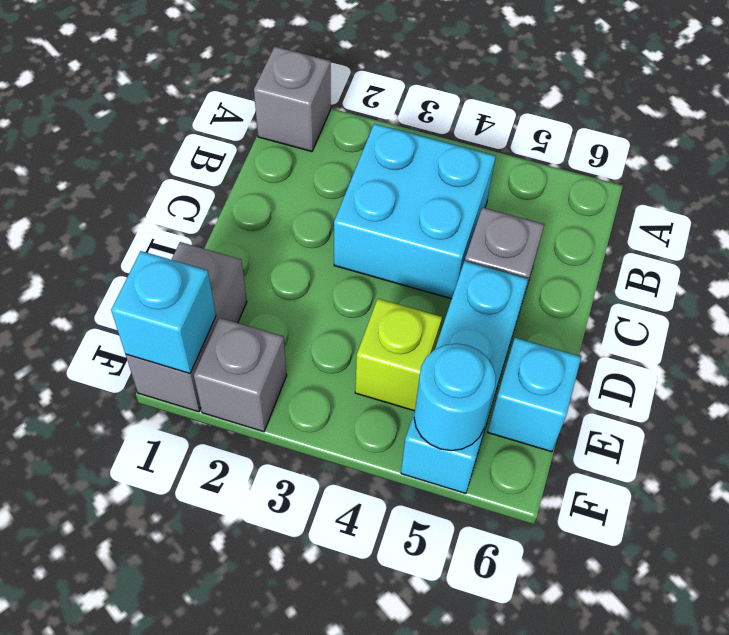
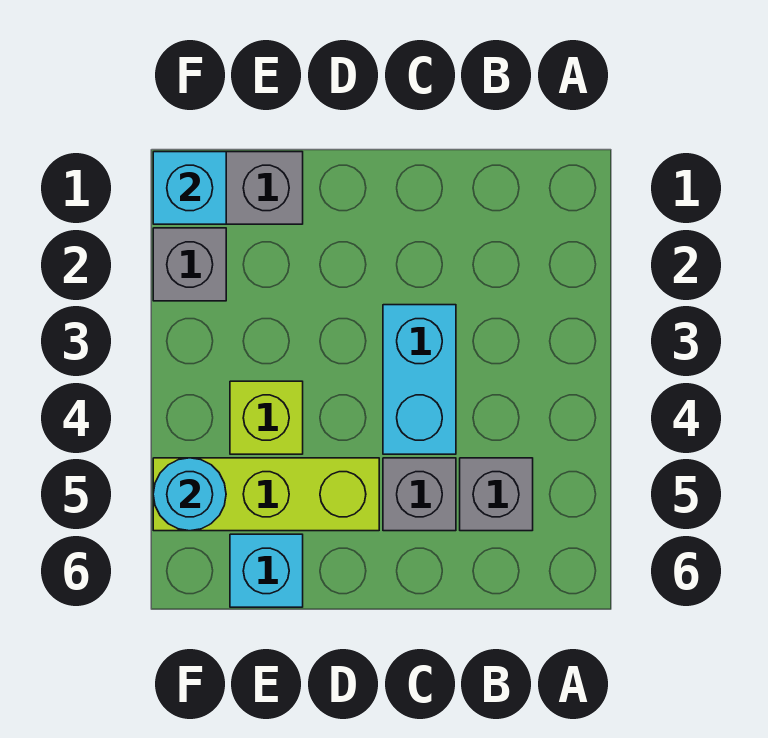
grey brick A1 level 1 -> grey brick B5 level 1
cyan brick B3:C4 level 1 -> cyan brick C3:C4 level 1
cyan brick D5:F5 level 1 -> lime brick D5:F5 level 1

